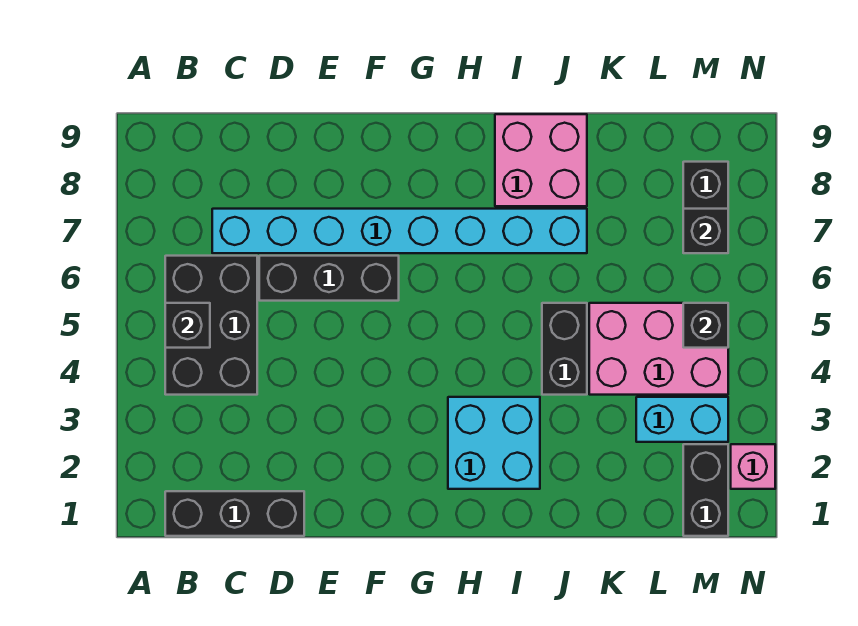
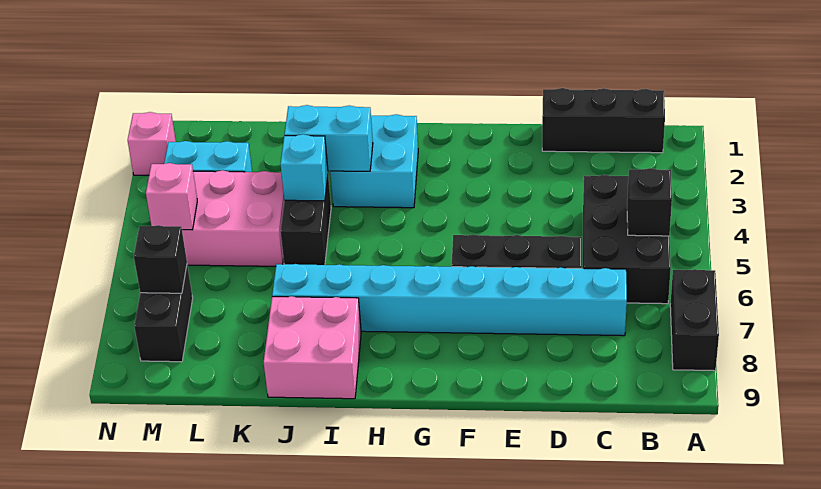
none -> cyan brick I3:J3 level 2
none -> cyan brick J4 level 2
black brick M1:M2 level 1 -> black brick A7:A8 level 1
black brick M5 level 2 -> pink brick M5 level 2

